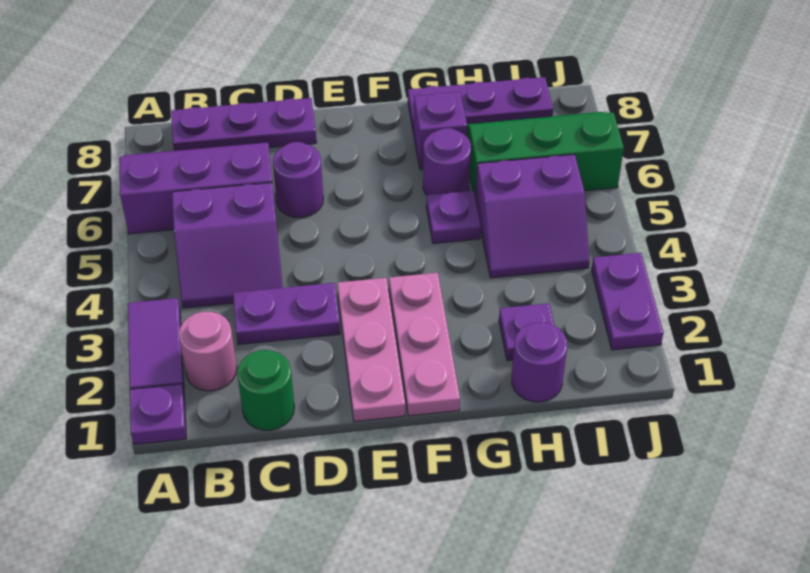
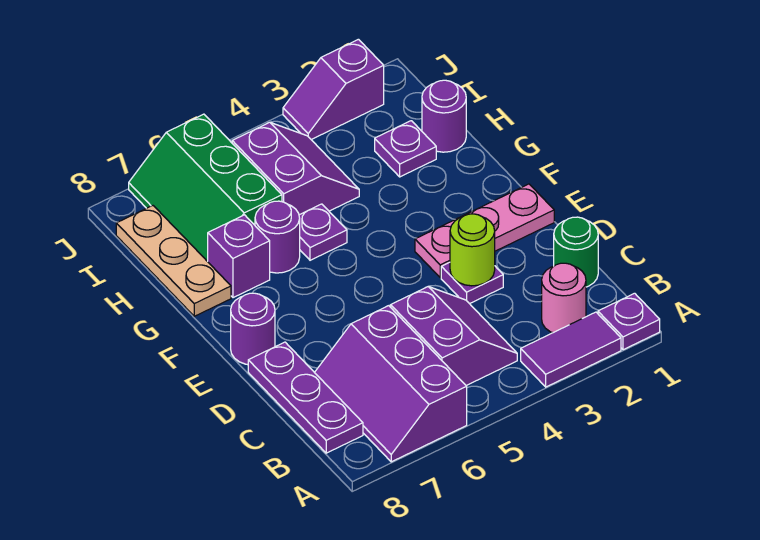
purple plate C3:D3 level 1 -> purple plate D3 level 1
none -> lime round brick D3 level 2
purple round brick D6 level 1 -> purple round brick E8 level 1
pink plate F1:F3 level 1 -> none
purple plate G8:I8 level 1 -> tan plate G8:I8 level 1
purple plate J2:J3 level 1 -> purple slope J2:J3 level 1 top 2

